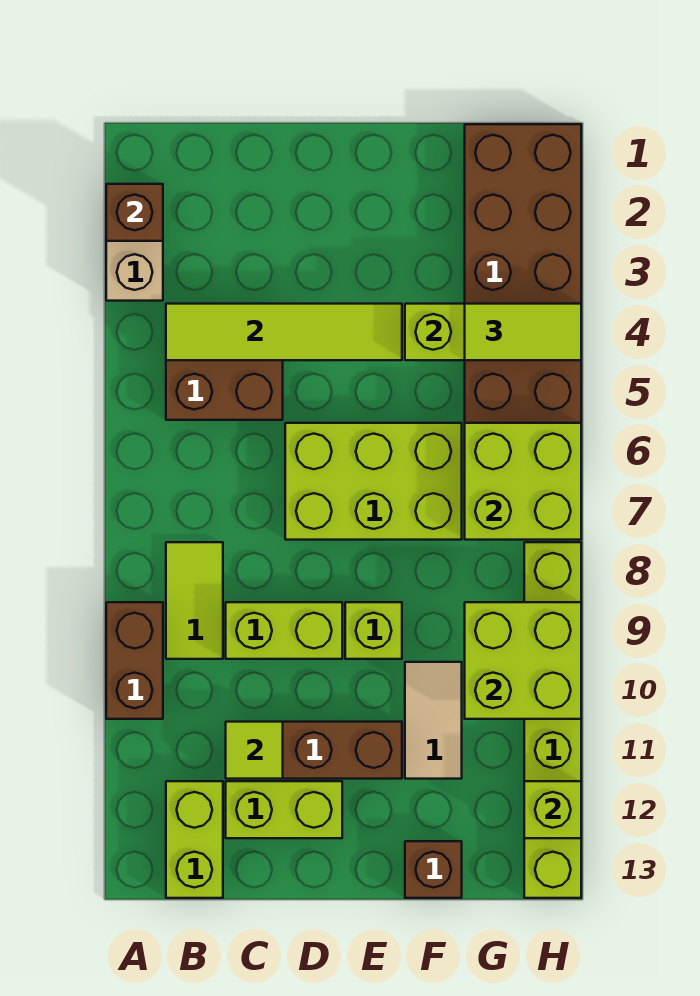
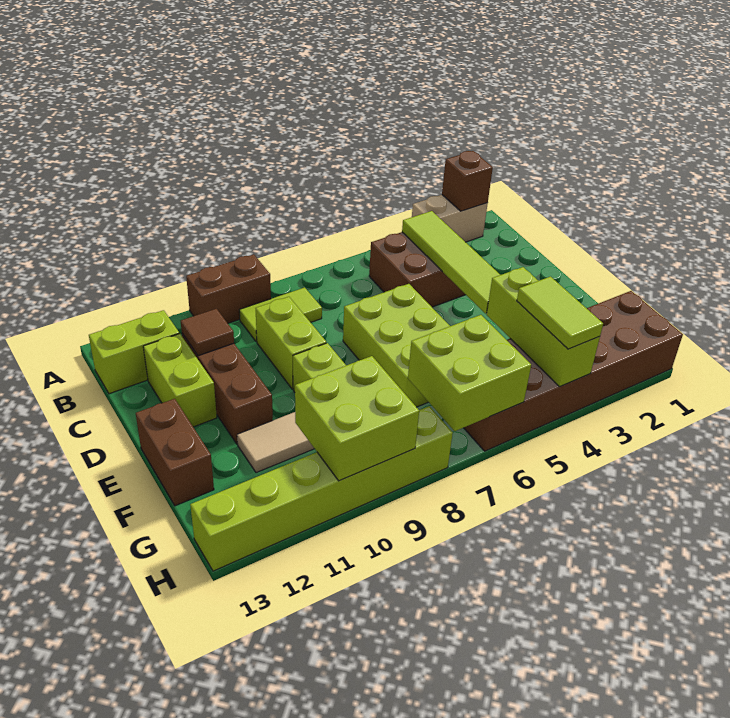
lime tile C11 level 2 -> brown tile C11 level 2
brown brick F13 level 1 -> brown brick E13:F13 level 1
lime brick H12 level 2 -> none

